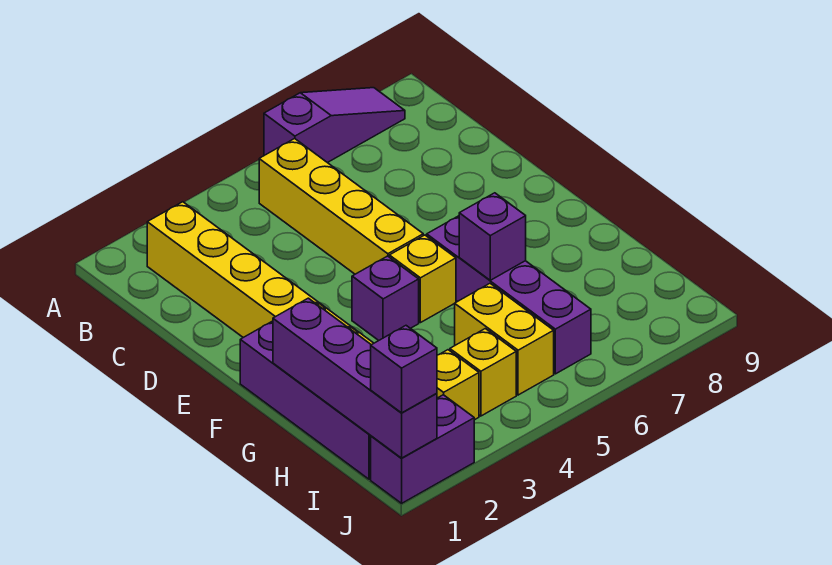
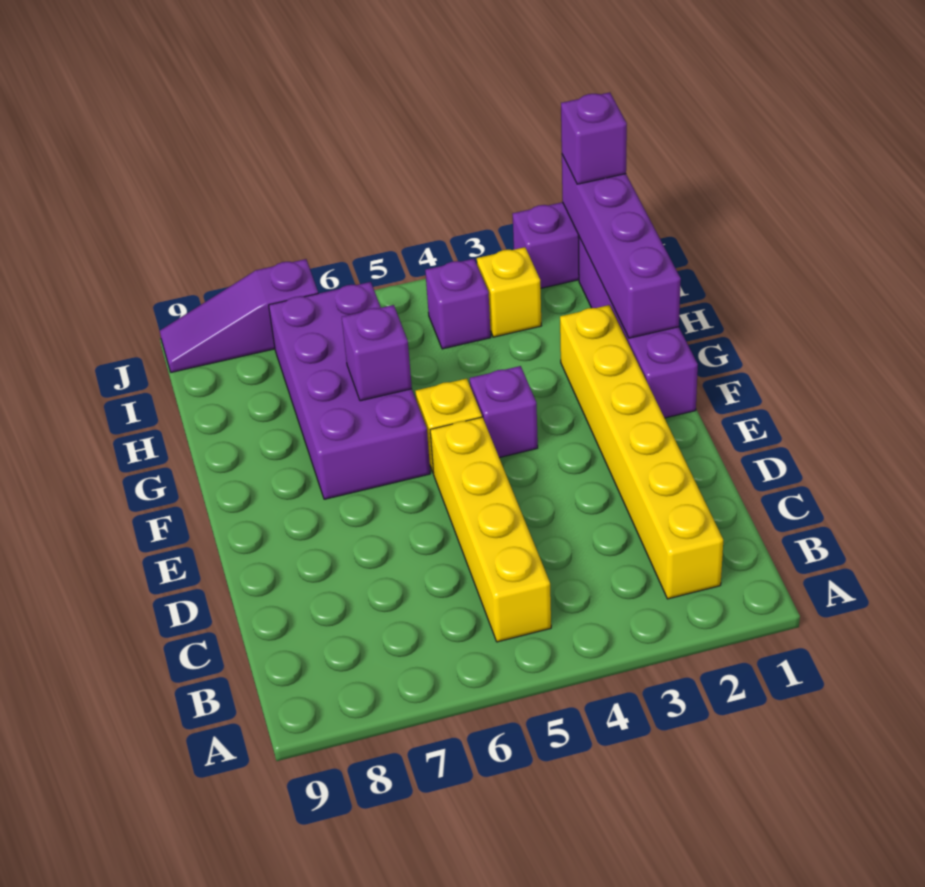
purple slope A6:A8 level 1 top 6 -> purple slope J7:J9 level 1 top 7
purple brick F6:I6 level 1 -> purple brick F6:I7 level 1
yellow brick H5:I5 level 1 -> none
yellow brick I4 level 1 -> purple brick I4 level 1

